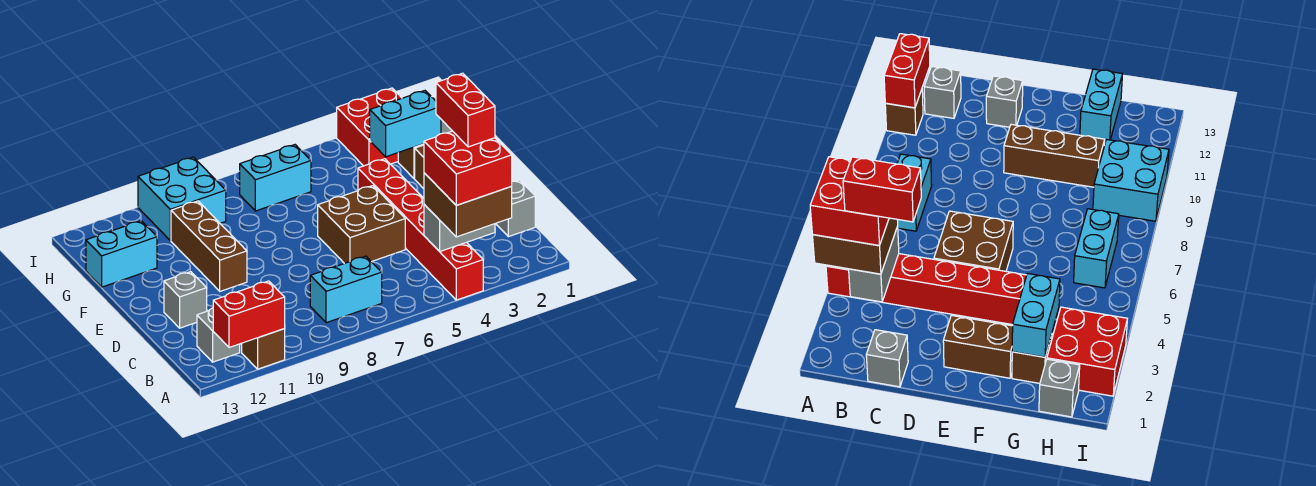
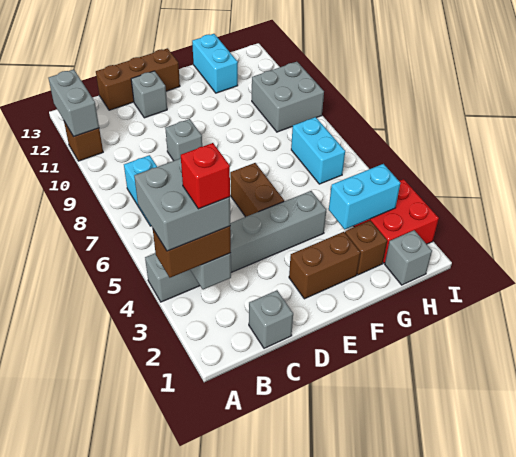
brown brick A3:B4 level 3 -> brown brick A3:B3 level 3
red brick A3:B4 level 4 -> grey brick A3:B4 level 4
red brick A4:F4 level 1 -> grey brick A4:F4 level 1
red brick A11:A12 level 2 -> grey brick A11:A12 level 2
red brick B3:C3 level 5 -> red brick B3 level 5
grey brick B12 level 1 -> grey brick D9 level 1
brown brick D5:E6 level 1 -> brown brick E5:E6 level 1
brown brick E10:G10 level 1 -> brown brick C13:E13 level 1
cyan brick G2:G3 level 2 -> cyan brick G3:H3 level 2
cyan brick H9:I10 level 1 -> grey brick H9:I10 level 1

